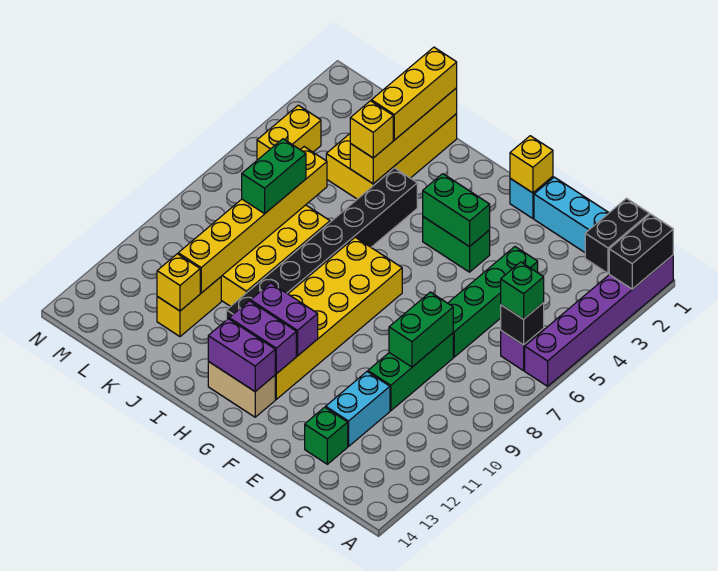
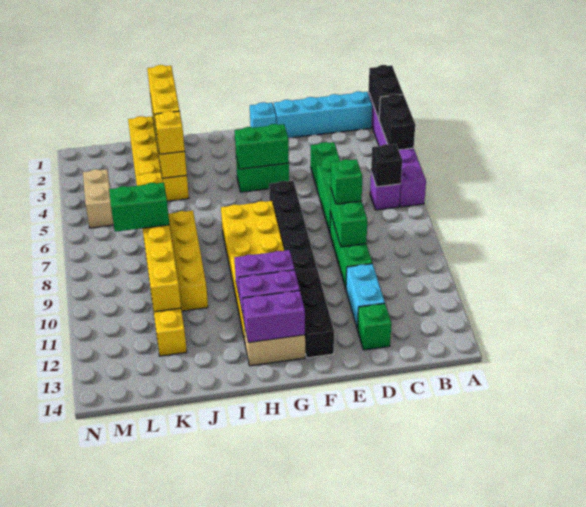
black brick B1:B2 level 2 -> black brick A3:A4 level 2
green brick B6 level 3 -> green brick D8 level 3
yellow brick F1 level 2 -> none
black brick I4:I11 level 1 -> black brick F6:F13 level 1
green brick K7:K8 level 3 -> green brick K8:L8 level 3
yellow brick K12 level 2 -> none
yellow brick M4:M5 level 1 -> tan brick M4:M5 level 1

